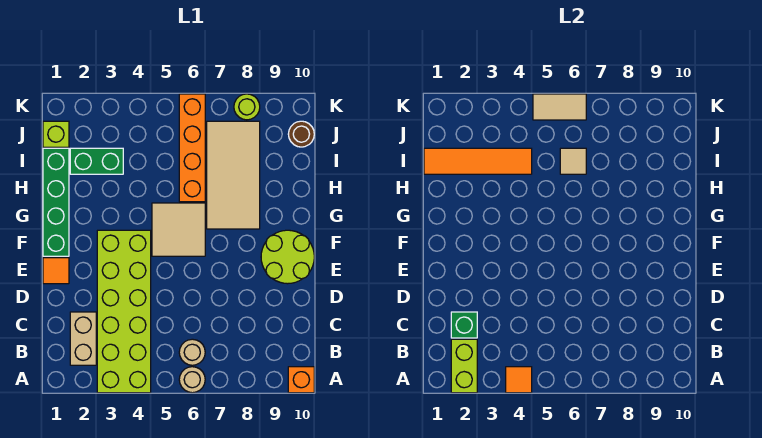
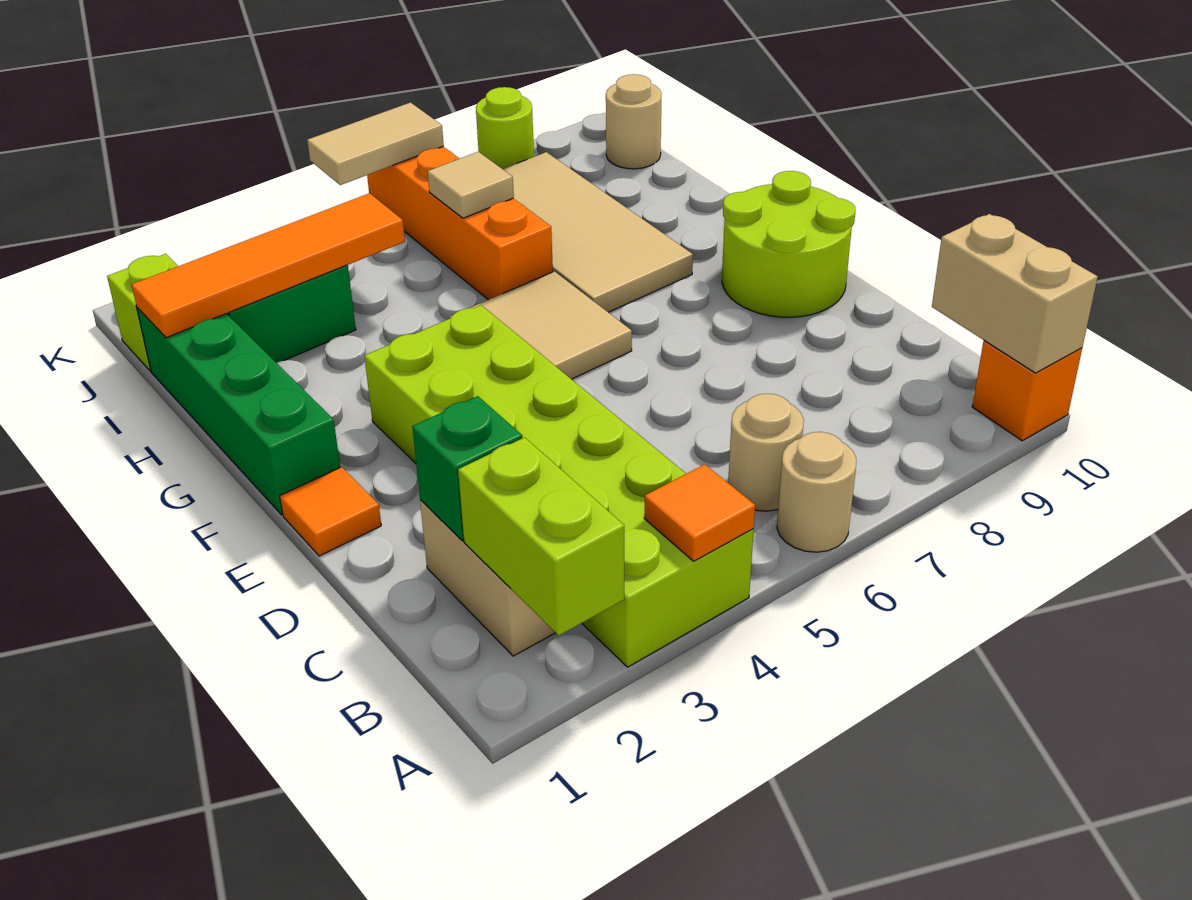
none -> tan brick A10:B10 level 2
brown round brick J10 level 1 -> tan round brick J10 level 1

